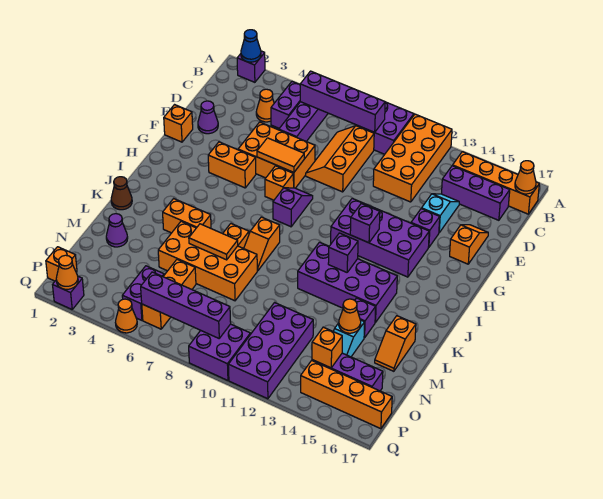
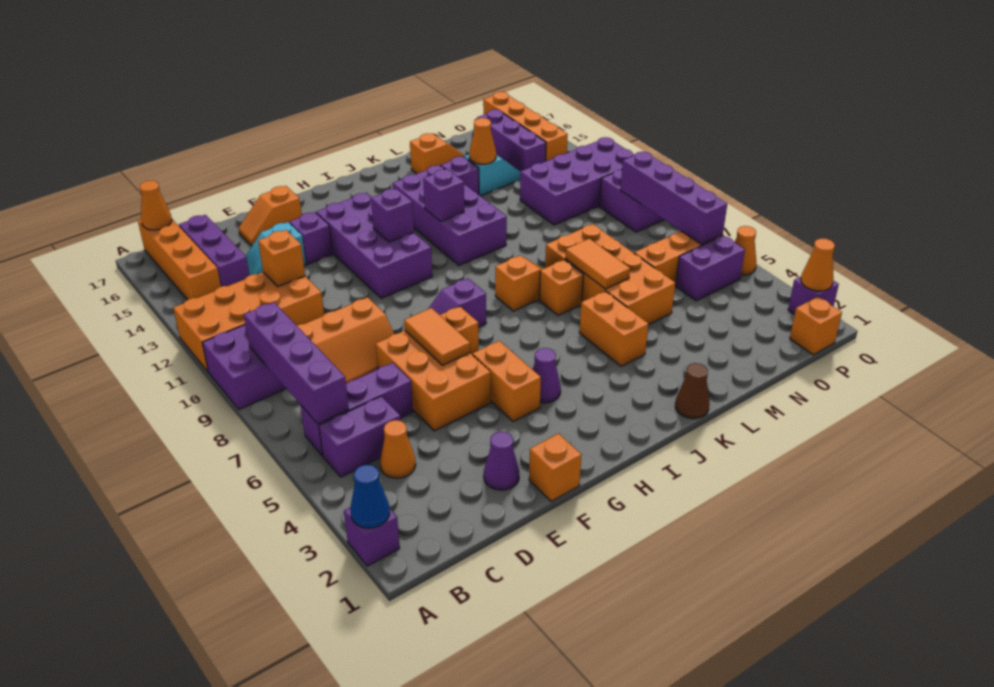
purple cone M2 level 1 -> purple cone H4 level 1
orange brick O14 level 2 -> orange brick D12 level 2

